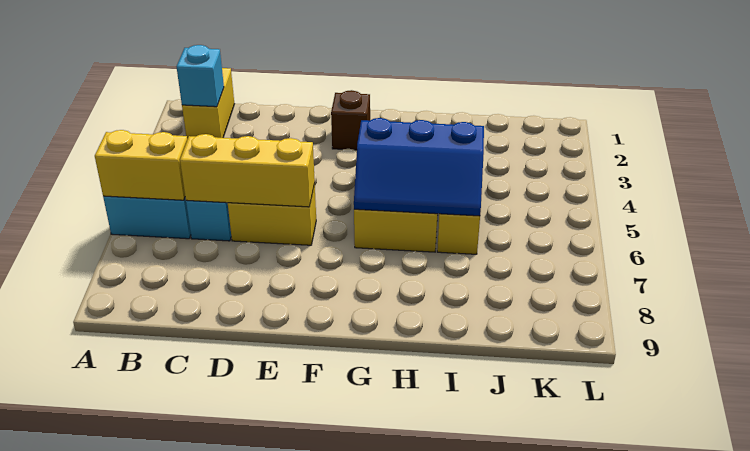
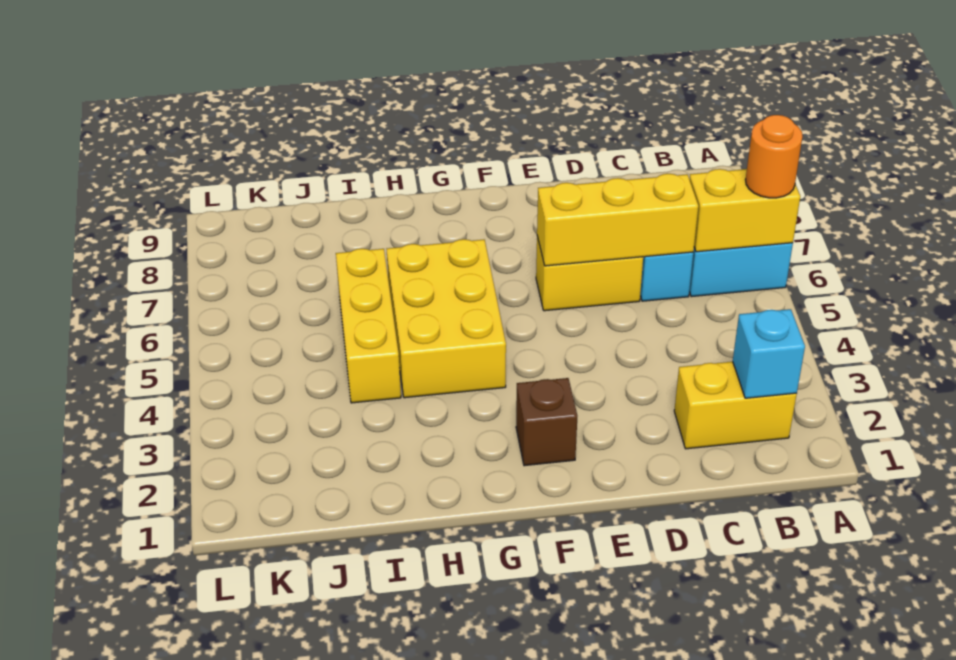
none -> orange round brick A6 level 3
yellow brick B1:B2 level 1 -> yellow brick B2:C2 level 1
blue slope G5:I6 level 2 top 5 -> none

